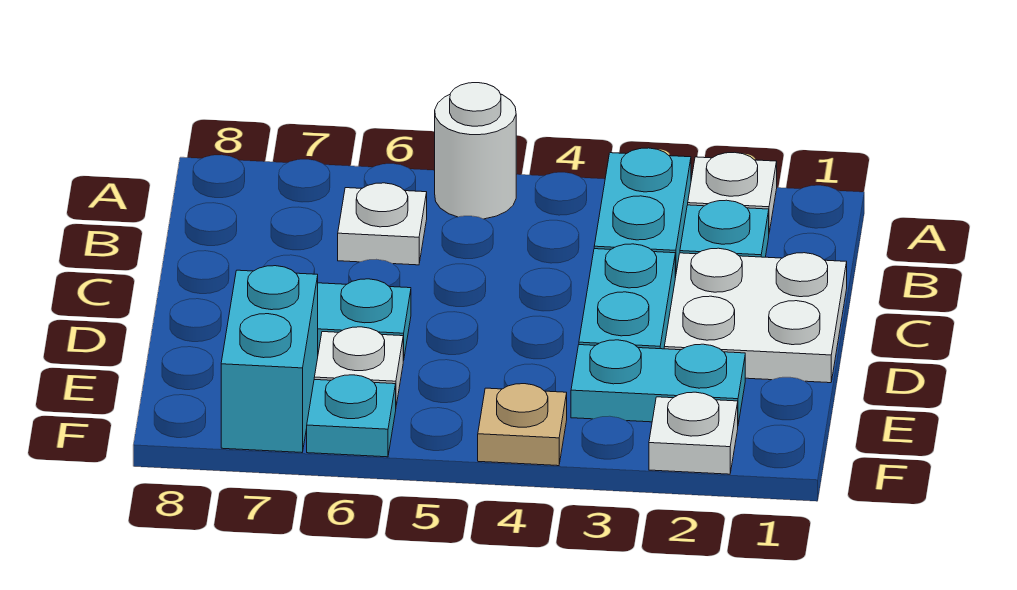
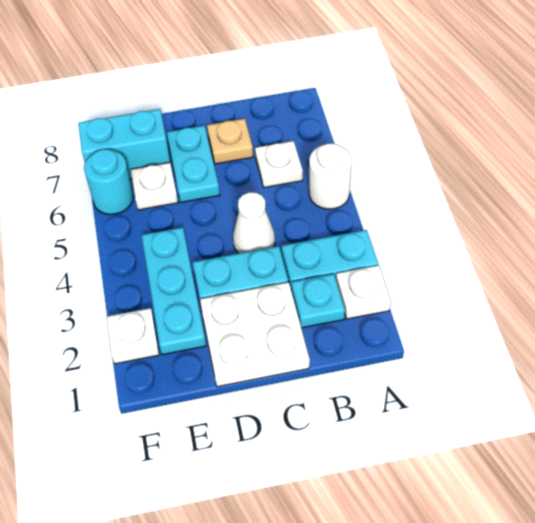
none -> white cone C4 level 1
cyan plate E2:E3 level 1 -> cyan plate E2:E4 level 1
tan plate F4 level 1 -> tan plate C7 level 1
cyan plate F6 level 1 -> cyan round brick F6 level 1

